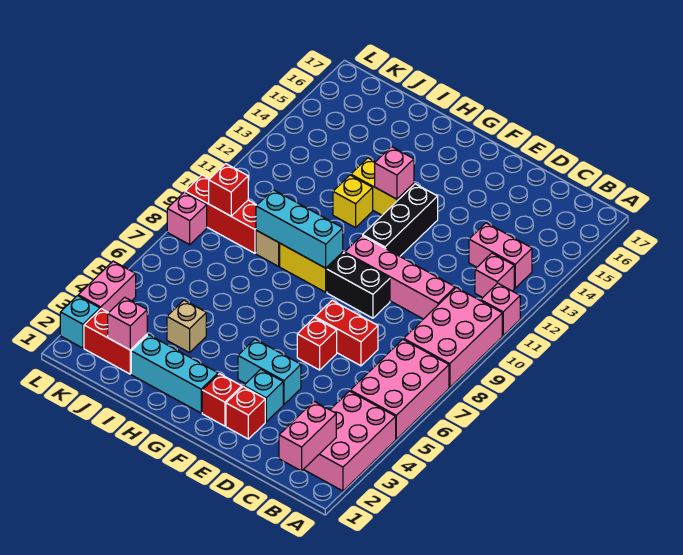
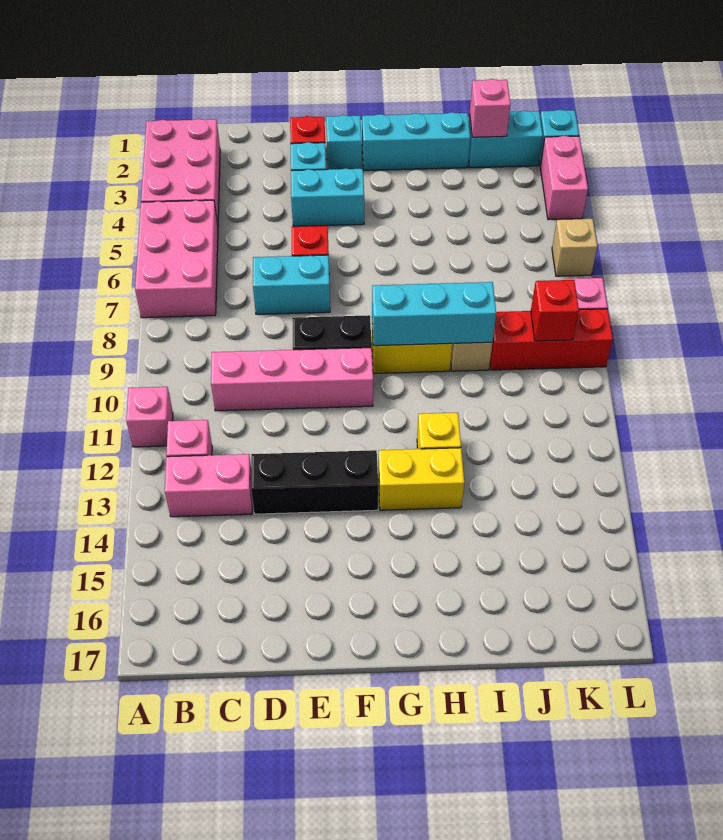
pink brick A8:B10 level 1 -> none
pink brick B1:B2 level 2 -> none
red brick D7:E7 level 1 -> cyan brick D7:E7 level 1
red brick F2 level 1 -> cyan brick F2 level 1
black brick F11:F13 level 1 -> black brick D13:F13 level 1
pink brick G13 level 2 -> none
tan brick I4 level 1 -> tan brick L6 level 1
red brick J2:K2 level 1 -> cyan brick J2:K2 level 1

